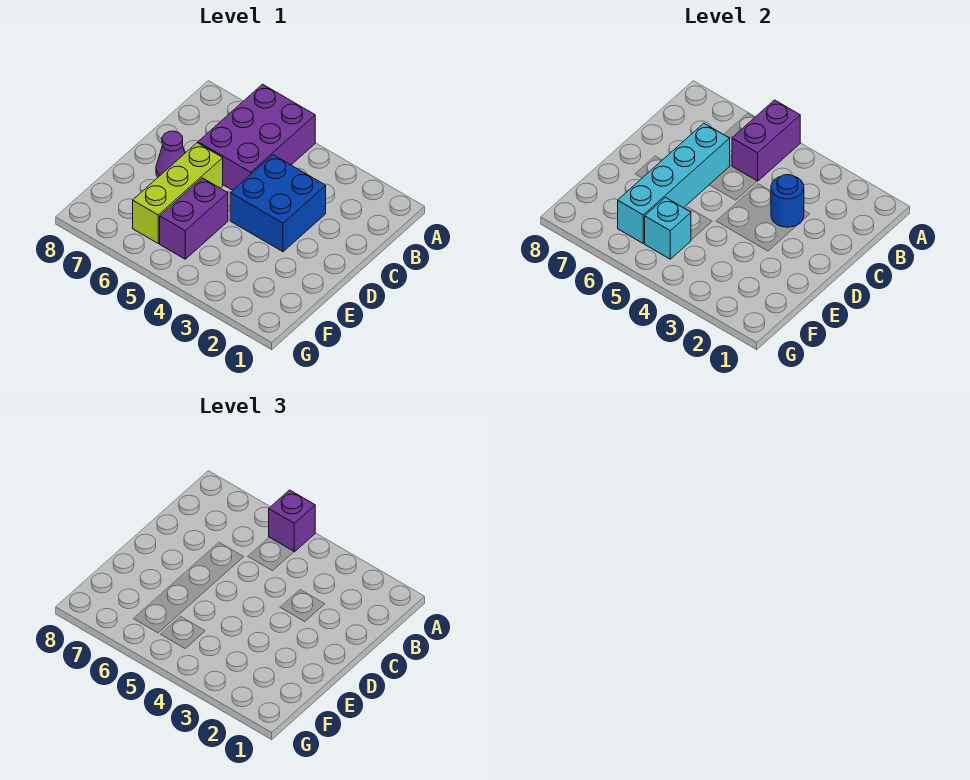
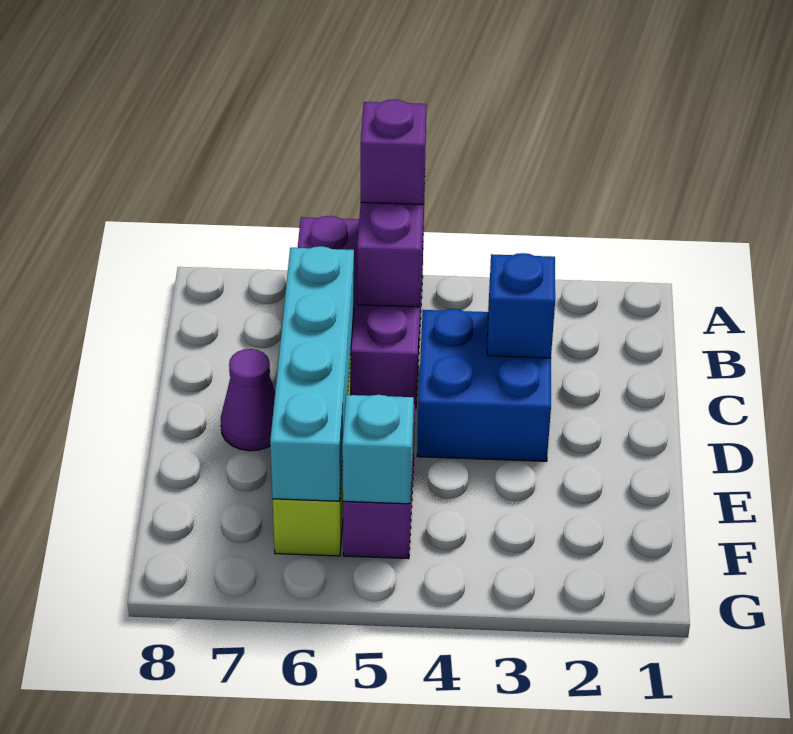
blue round brick C3 level 2 -> blue brick C3 level 2

